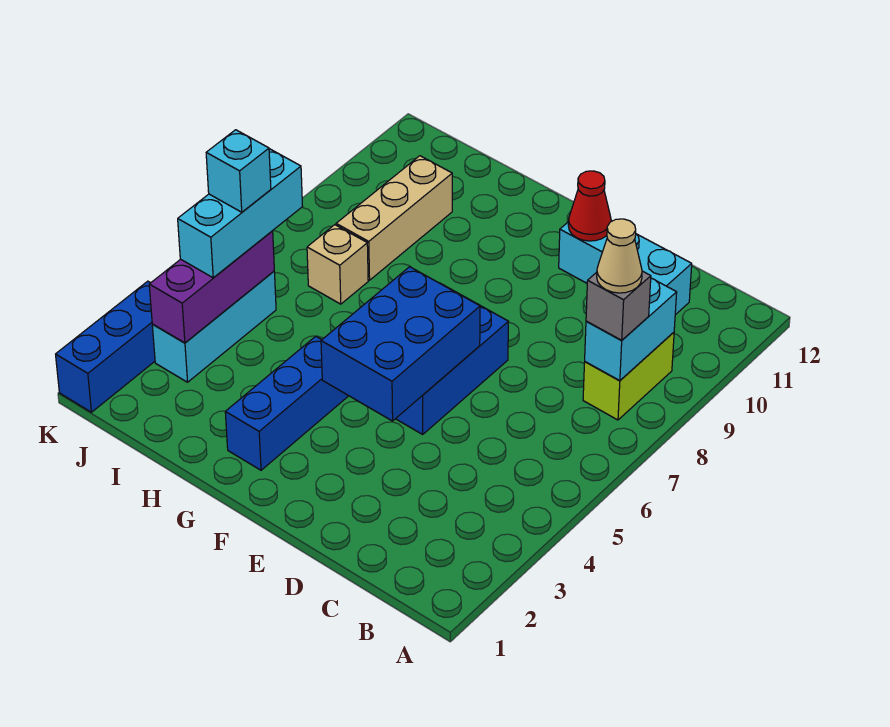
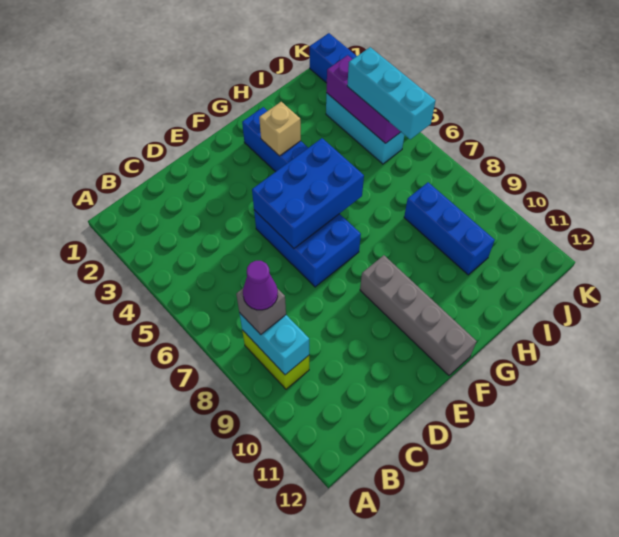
tan cone B8 level 4 -> purple cone B8 level 4
cyan brick C11:E11 level 1 -> none
blue brick E4:F6 level 2 -> blue brick E5:G6 level 2
red cone E11 level 2 -> none
none -> grey brick F9:F12 level 1
tan brick I7 level 1 -> tan brick G3 level 2
tan brick I8:I10 level 1 -> blue brick I8:I10 level 1
cyan brick J5 level 4 -> none

